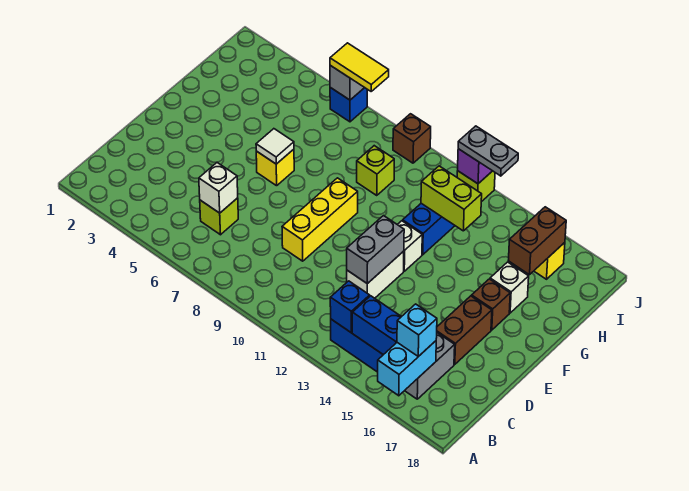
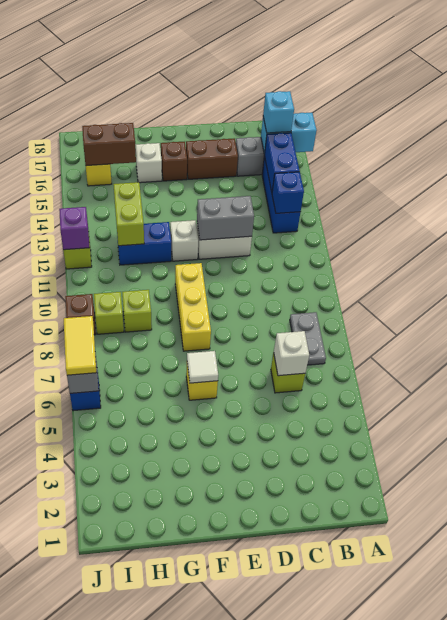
yellow brick D9:F9 level 1 -> yellow brick F8:F10 level 1
none -> lime brick I9 level 1
grey plate J12:J13 level 3 -> grey plate B7:B8 level 1

